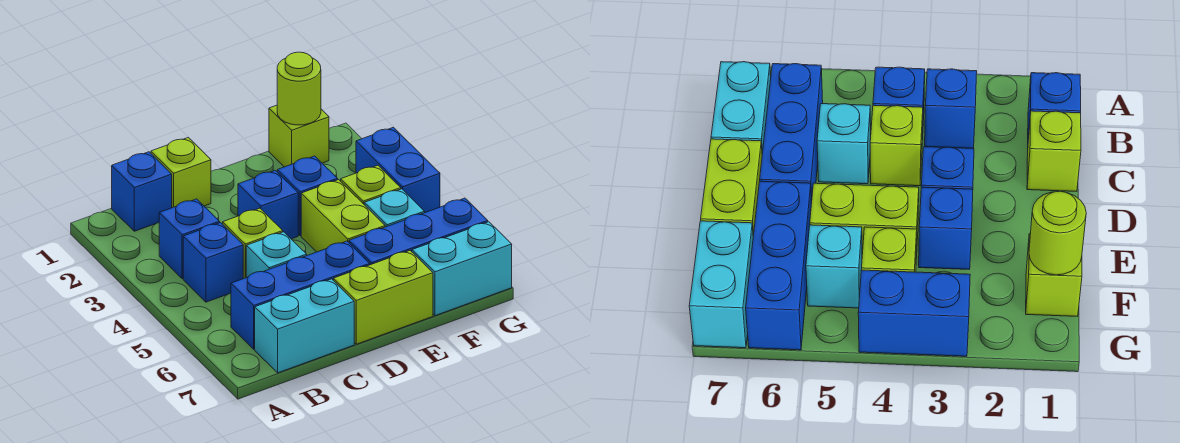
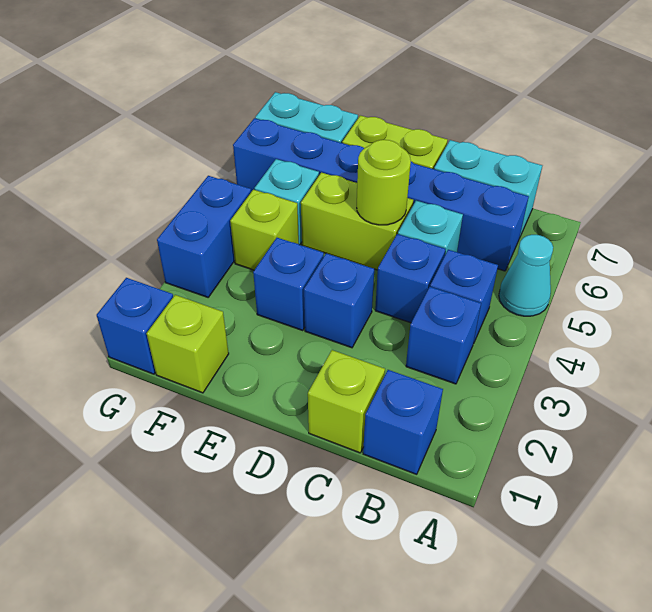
none -> cyan cone A5 level 1
lime brick C4 level 1 -> blue brick C4 level 1
lime brick E4:E5 level 1 -> lime brick D5:E5 level 1
lime round brick F1 level 2 -> lime round brick D5 level 2
none -> blue brick G1 level 1

